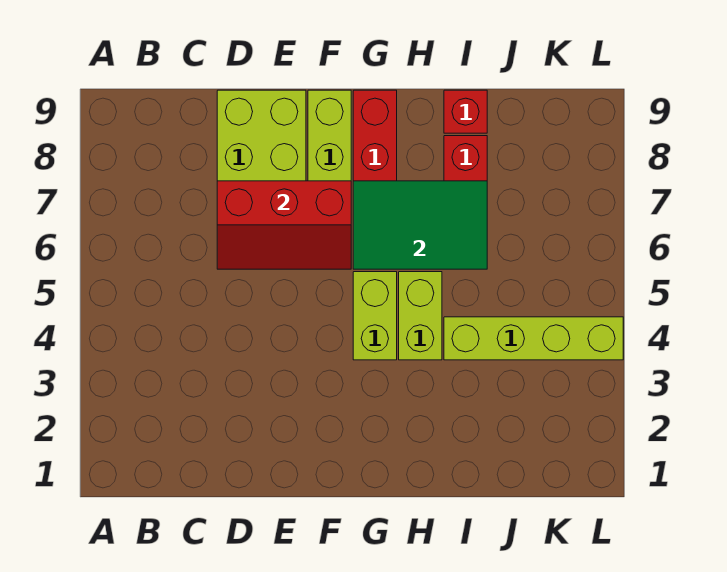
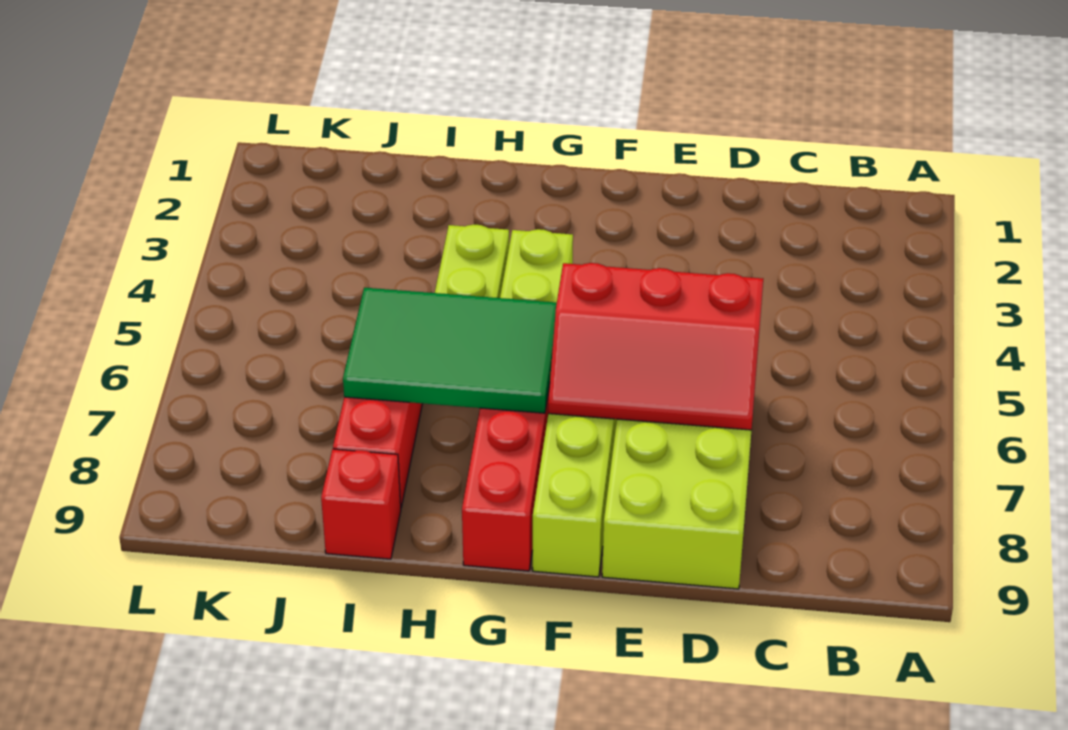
red slope D6:F7 level 2 top 7 -> red slope D6:F7 level 2 top 6
lime brick I4:L4 level 1 -> none

